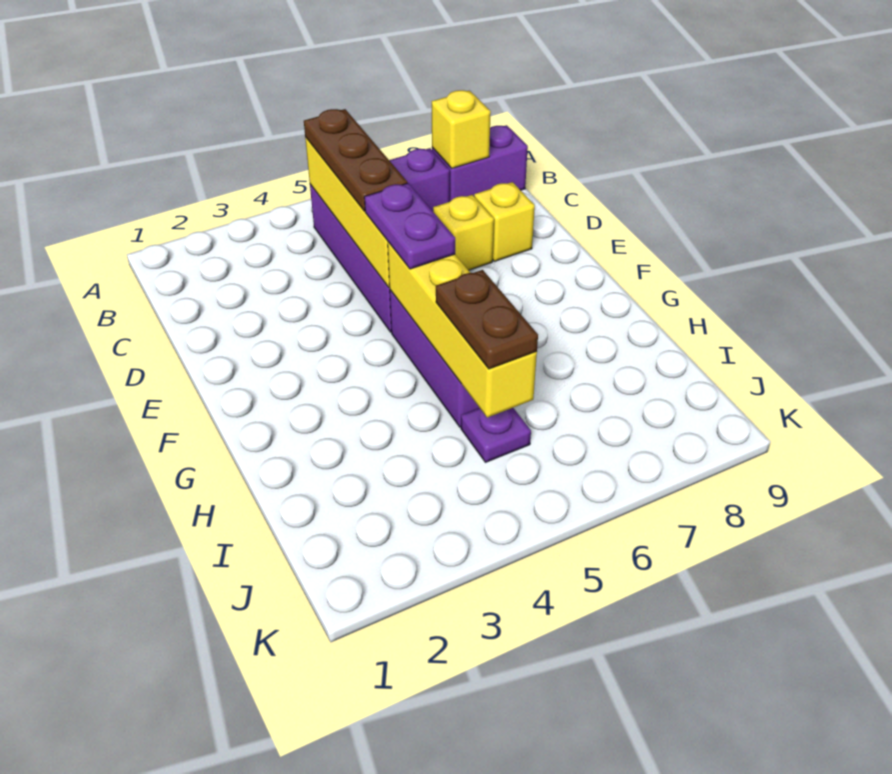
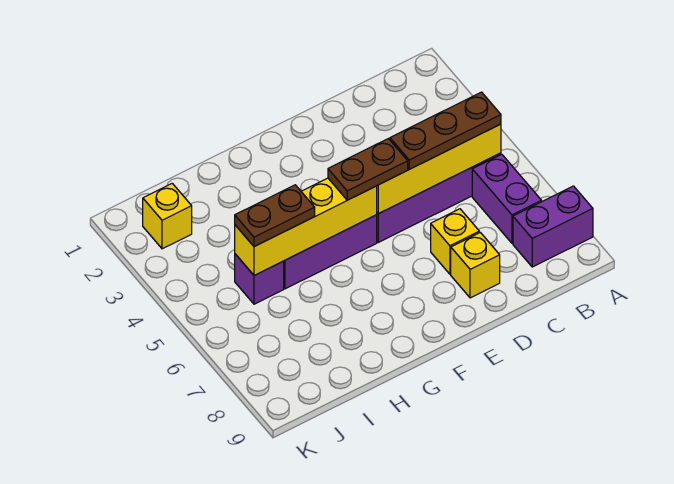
purple brick B8:B9 level 1 -> purple brick A8:B8 level 1
yellow brick B8 level 2 -> yellow brick J2 level 1
purple plate E5:F5 level 3 -> brown plate E5:F5 level 3
purple plate I5 level 1 -> purple brick I5 level 1

